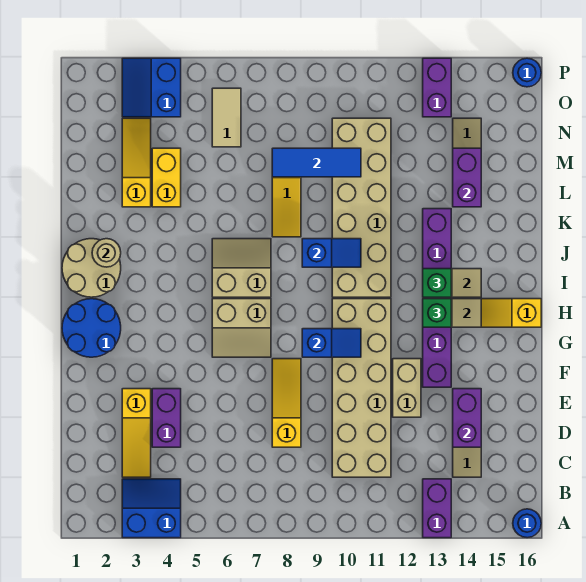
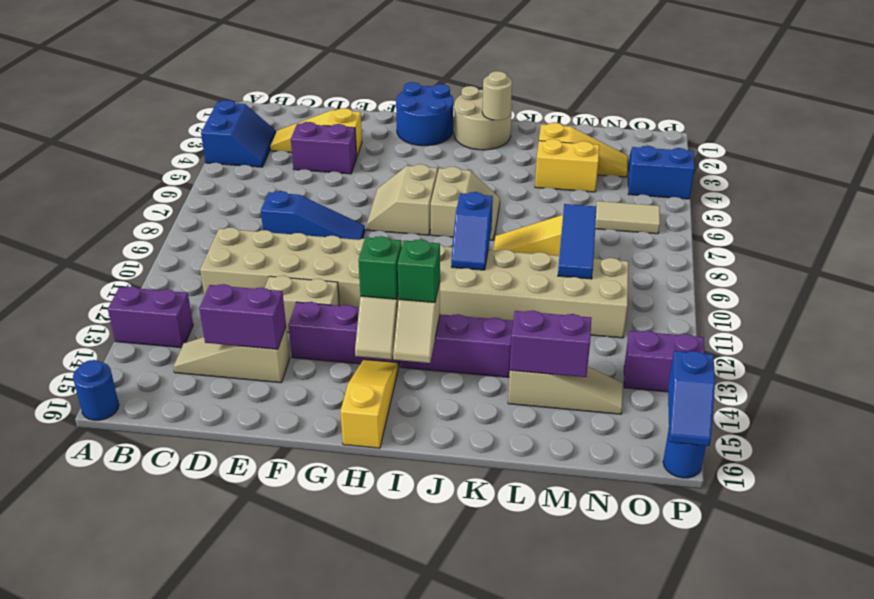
yellow slope D8:F8 level 1 top D -> blue slope D8:F8 level 1 top D
blue slope G9:G10 level 2 top 9 -> blue slope P15:P16 level 2 top 15

